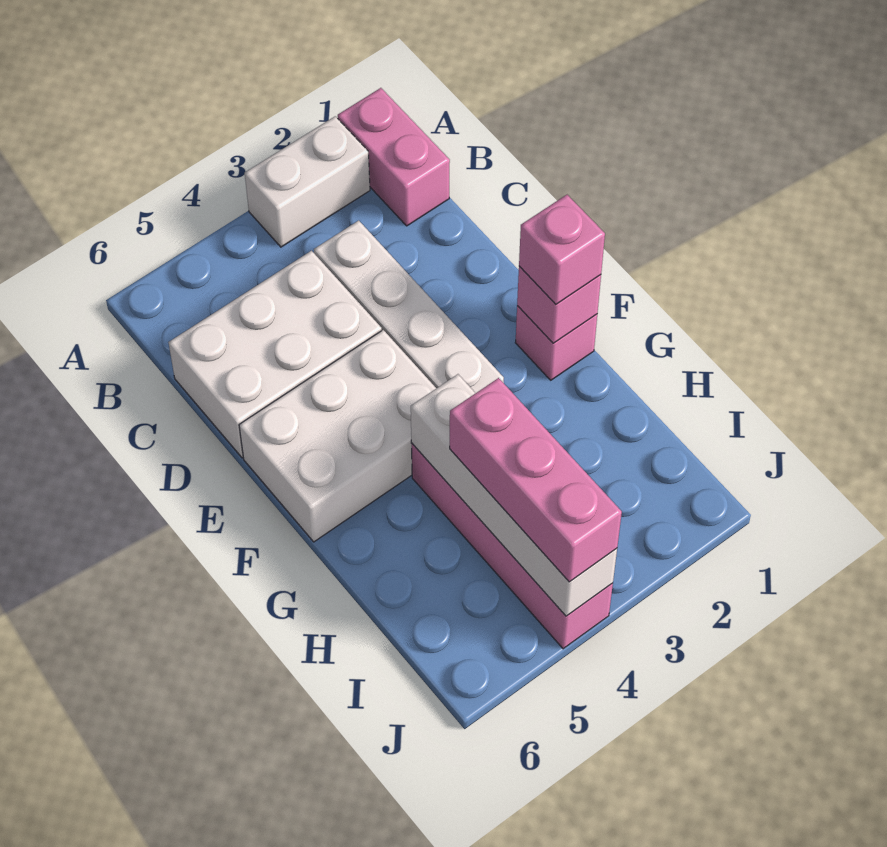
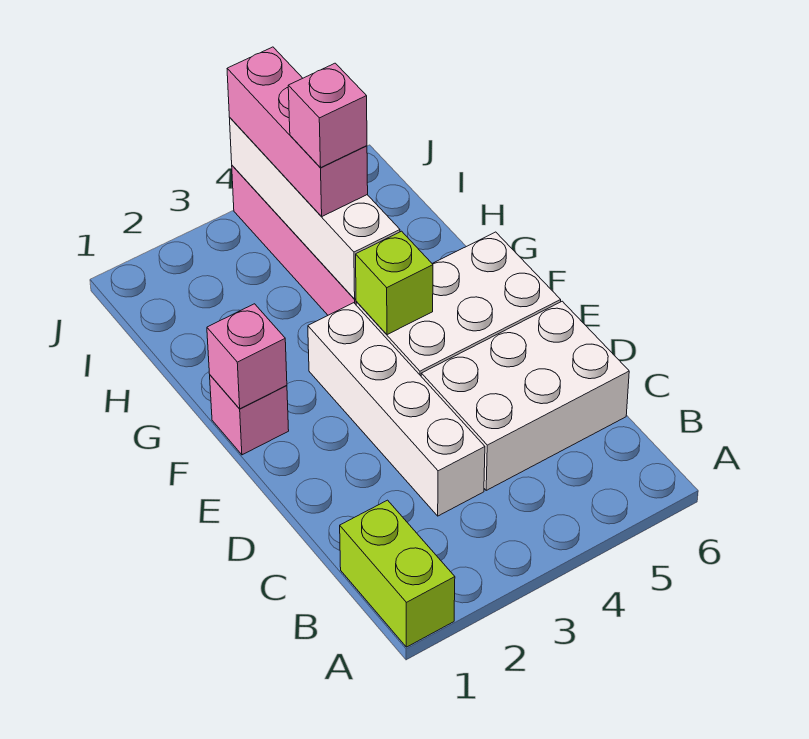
pink brick A1:B1 level 1 -> lime brick A1:B1 level 1
white brick A2:A3 level 1 -> none
pink brick F1 level 3 -> pink brick H4 level 4
none -> lime brick F4 level 2

